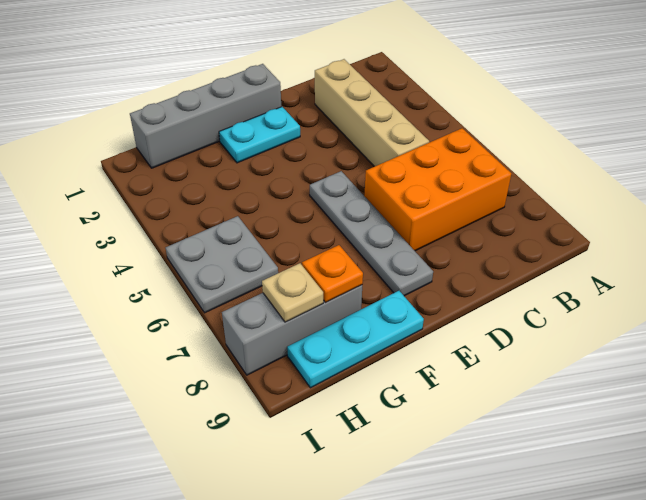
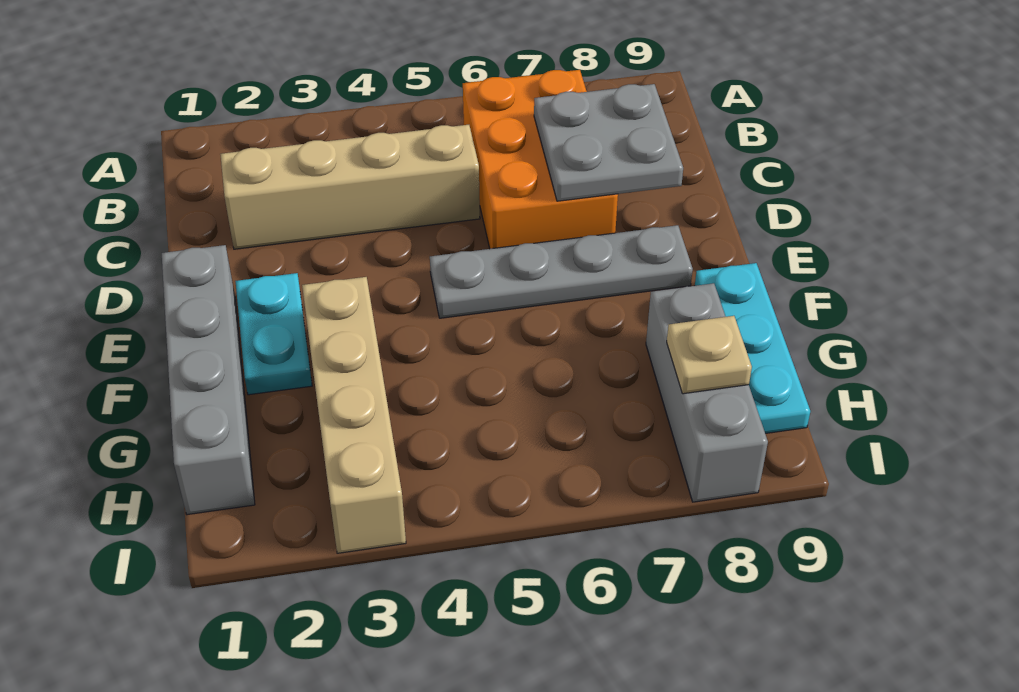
none -> tan brick F3:I3 level 1
orange plate G8 level 2 -> none
grey plate H5:I6 level 1 -> grey plate C7:D8 level 2

